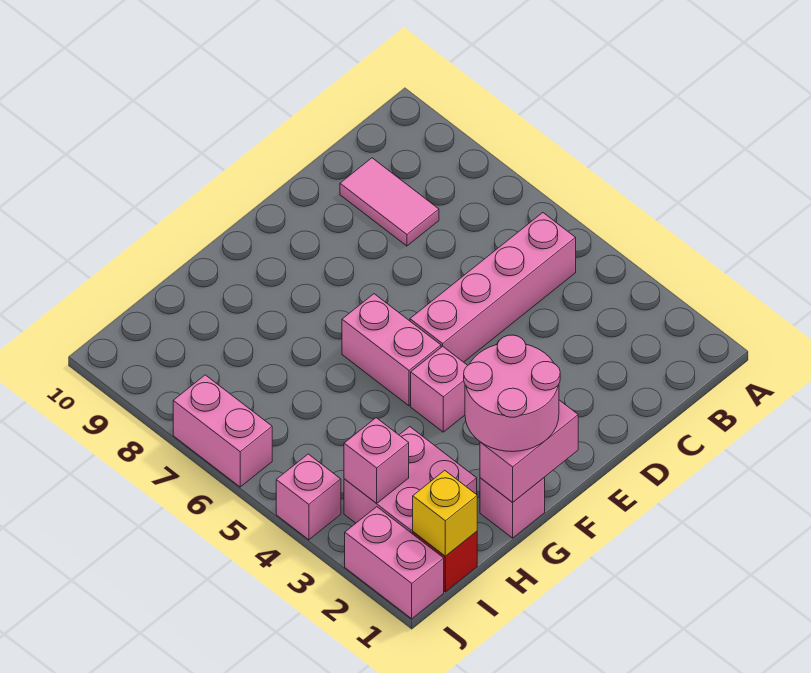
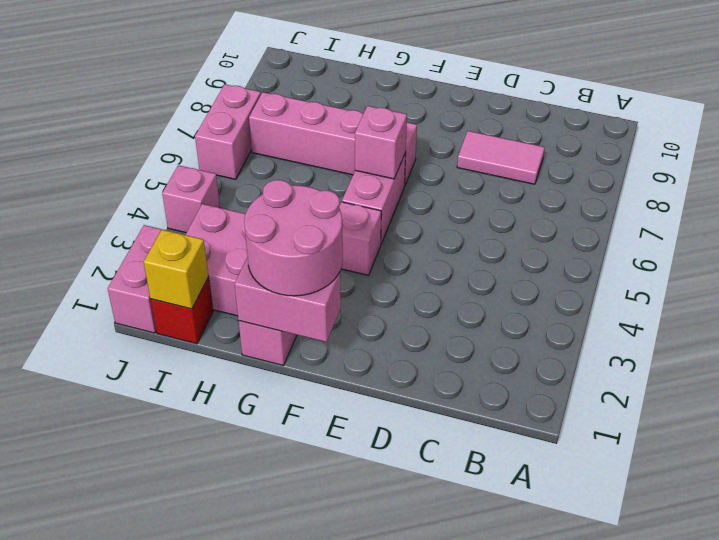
pink brick B5:E5 level 1 -> pink brick F7:I7 level 1
pink tile C8:C9 level 1 -> pink tile C8:D8 level 1
pink brick I3 level 2 -> pink brick F6 level 2

